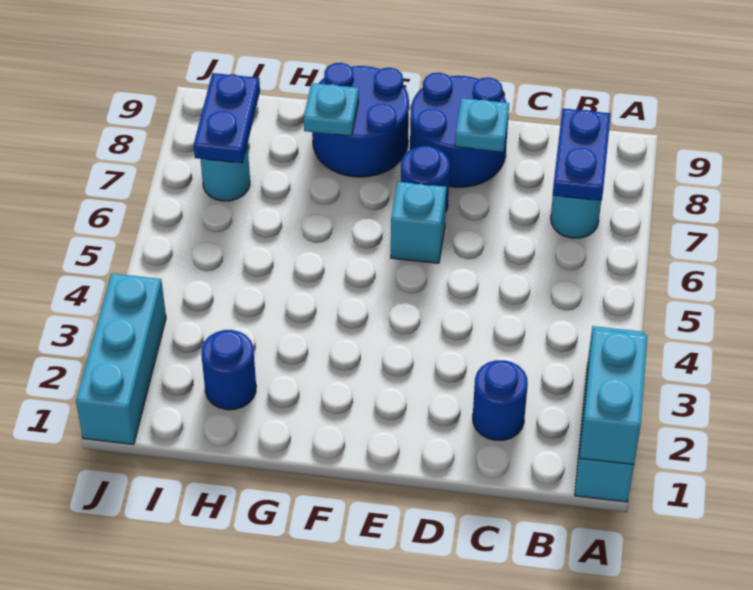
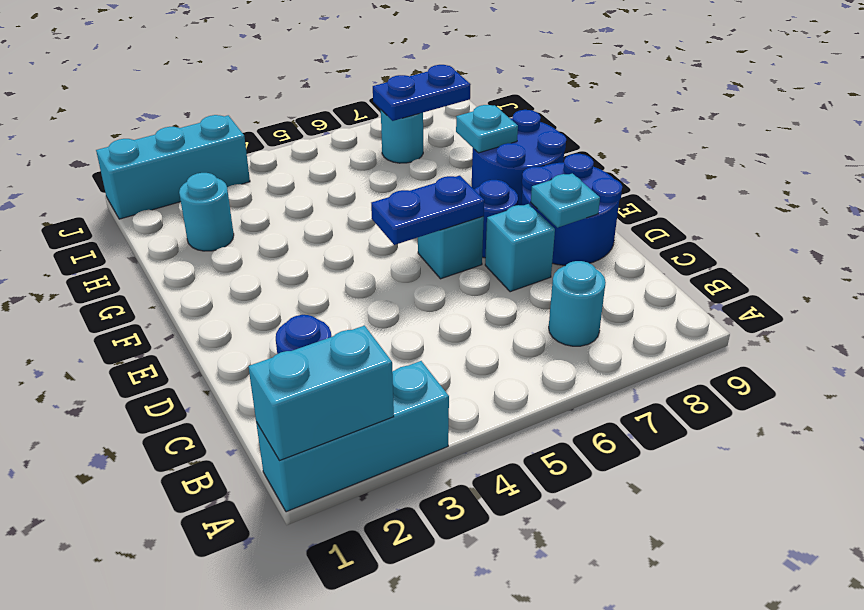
blue plate B7:B8 level 2 -> blue plate E5:E6 level 2
none -> cyan brick D7 level 1
blue round brick H2 level 1 -> cyan round brick H2 level 1

